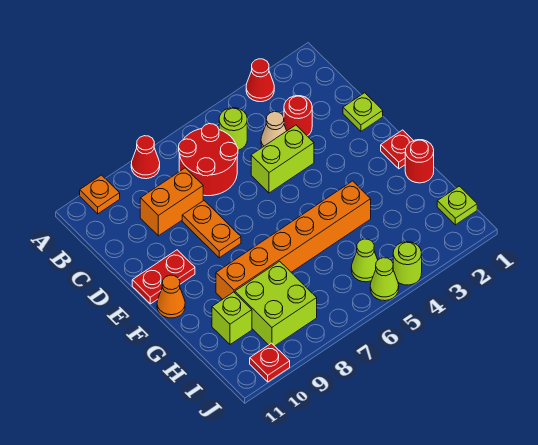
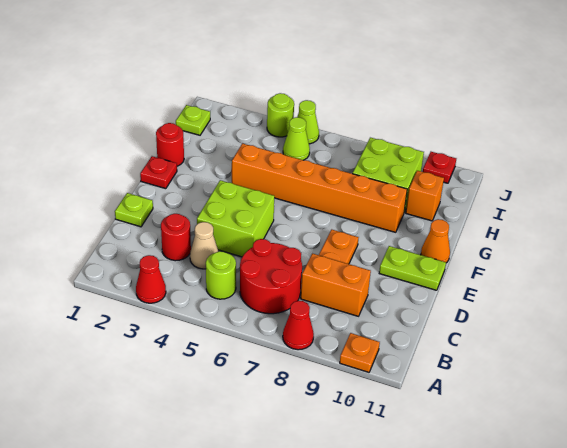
lime brick D4:D5 level 1 -> lime brick D4:E5 level 1
red plate E10:E11 level 1 -> lime plate E10:E11 level 1
lime brick H10 level 1 -> orange brick H10 level 1

